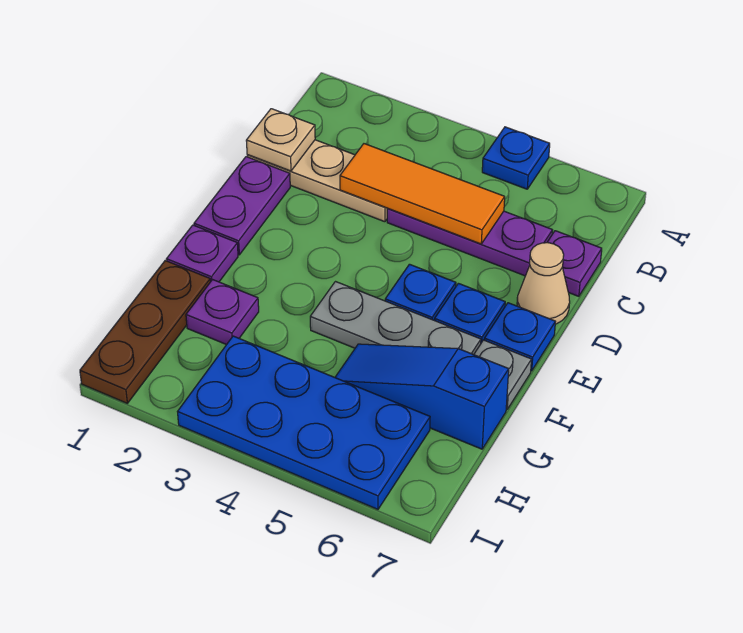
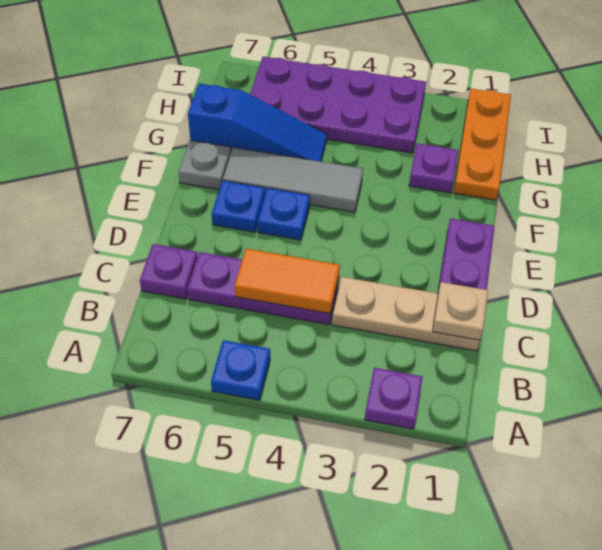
orange tile C3:C5 level 2 -> orange tile C4:C5 level 2
tan cone D7 level 1 -> none
blue plate E7 level 1 -> none
purple plate F1 level 1 -> purple plate A2 level 1
grey plate F4:F6 level 1 -> grey tile F4:F6 level 1
brown plate G1:I1 level 1 -> orange plate G1:I1 level 1
blue plate H3:I6 level 1 -> purple plate H3:I6 level 1

